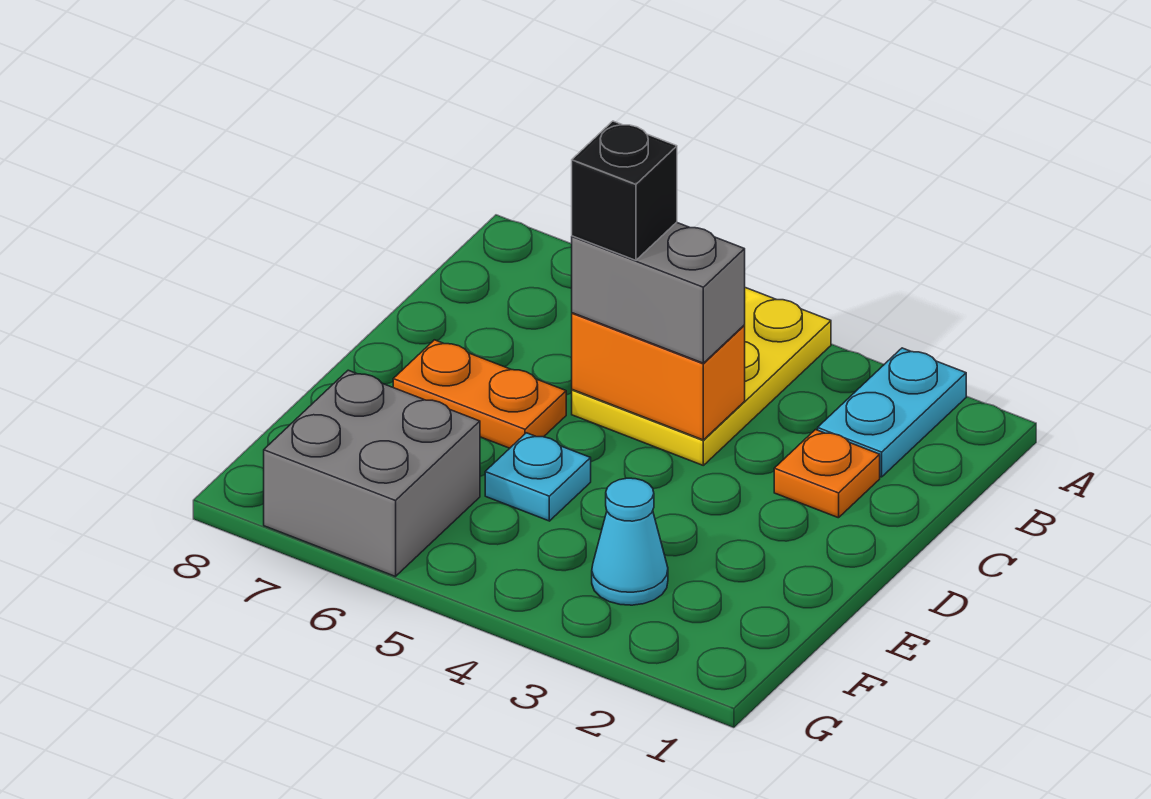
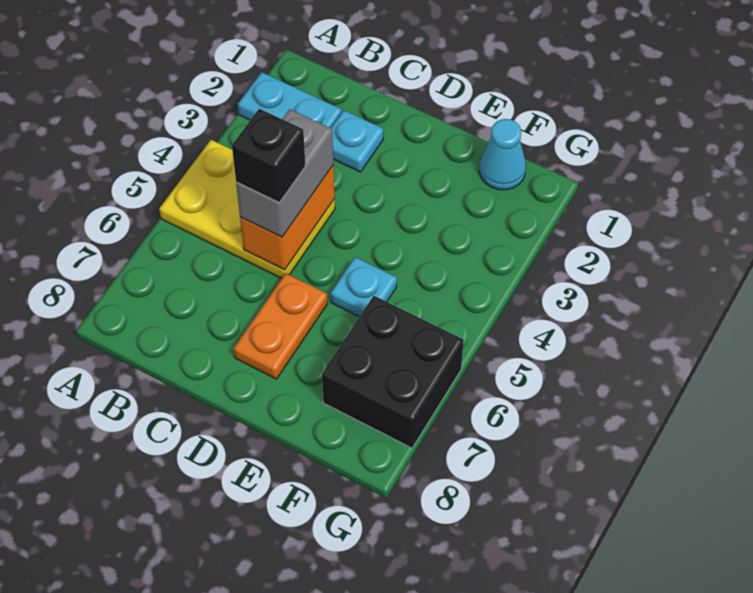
orange plate C2 level 1 -> cyan plate C2 level 1
cyan cone F3 level 1 -> cyan cone F1 level 1
grey brick F6:G7 level 1 -> black brick F6:G7 level 1

